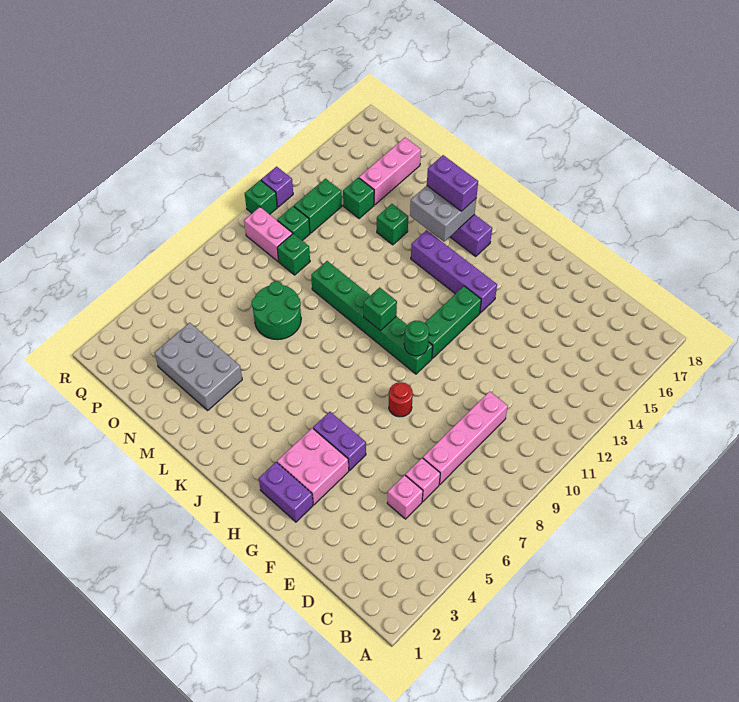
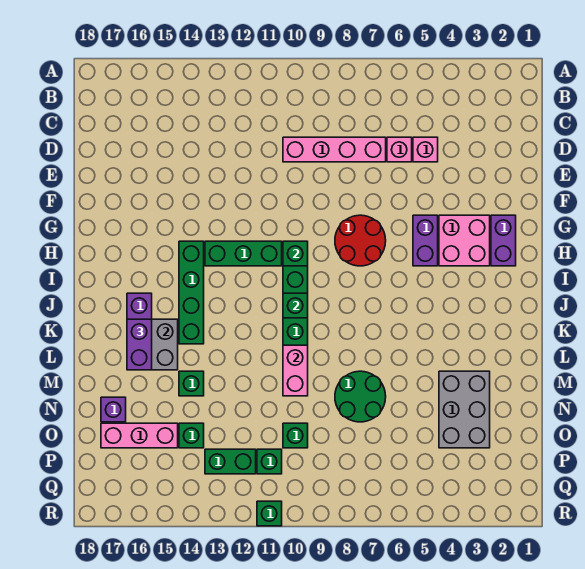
red round brick G8 level 1 -> red round brick G7:H8 level 1
green round brick H10 level 2 -> green brick H10 level 2
purple brick H14:K14 level 1 -> green brick H14:K14 level 1
pink brick P10:Q10 level 1 -> pink brick L10:M10 level 2
purple brick R12 level 1 -> purple brick N17 level 1

